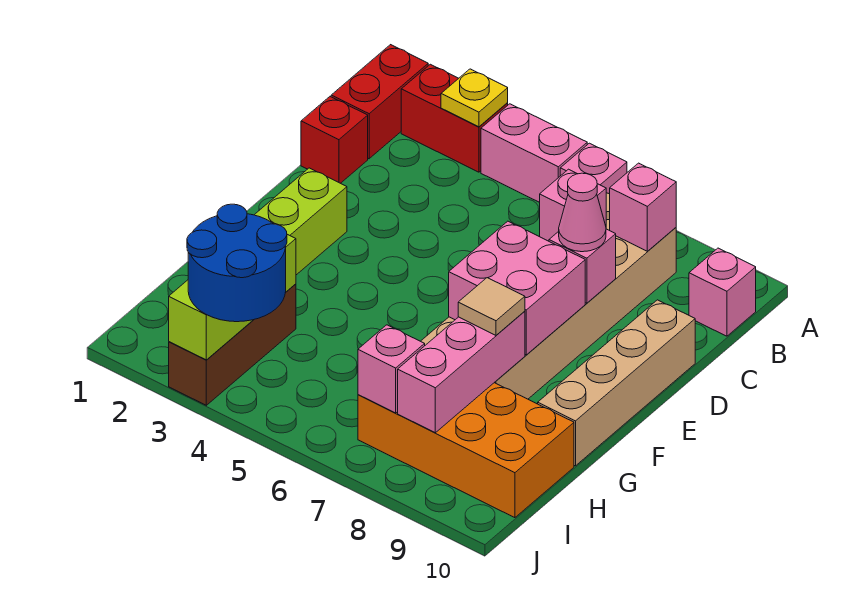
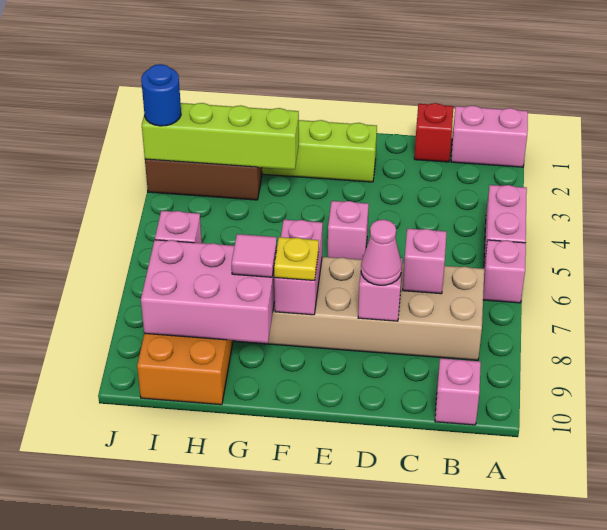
red brick A1:B1 level 1 -> pink brick A1:B1 level 1
red brick A2:A3 level 1 -> none
yellow plate A3 level 2 -> yellow plate F8 level 3
pink brick B8 level 2 -> pink brick E5 level 1
tan brick D10:G10 level 1 -> none
pink brick E7:F8 level 2 -> pink brick F7:F8 level 2
pink brick G8:I8 level 2 -> pink brick G8:I9 level 2
tan tile G8 level 3 -> pink tile G8 level 3
lime brick H3:J3 level 2 -> lime brick G3:J3 level 2
blue round brick I3:J4 level 3 -> blue round brick J3 level 3

